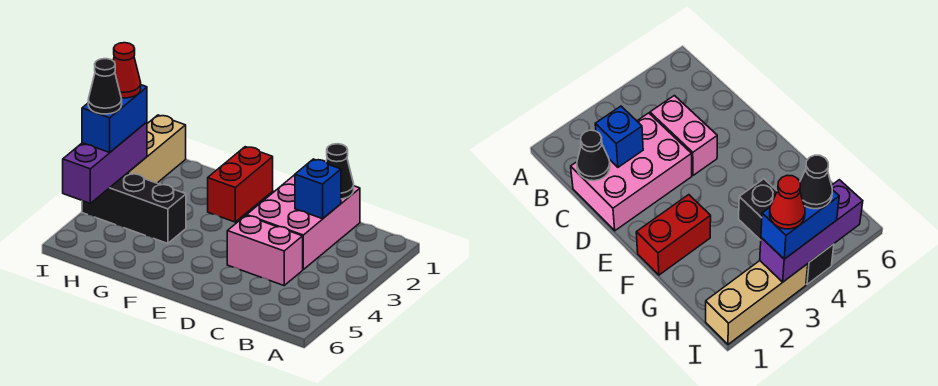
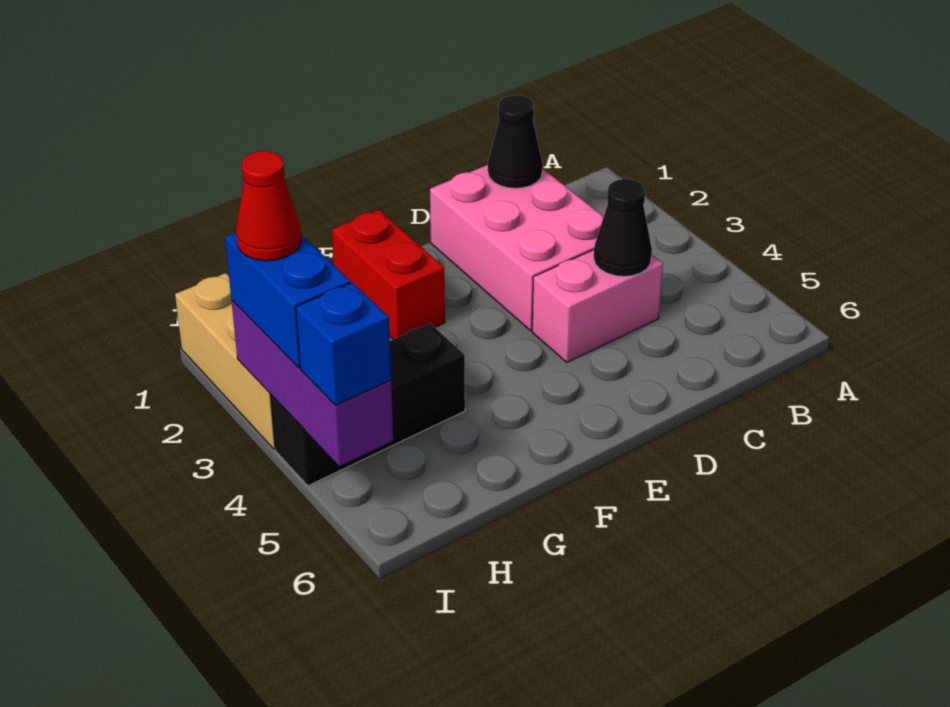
blue brick C2 level 2 -> blue brick I5 level 3
black cone I4 level 4 -> black cone C4 level 2

